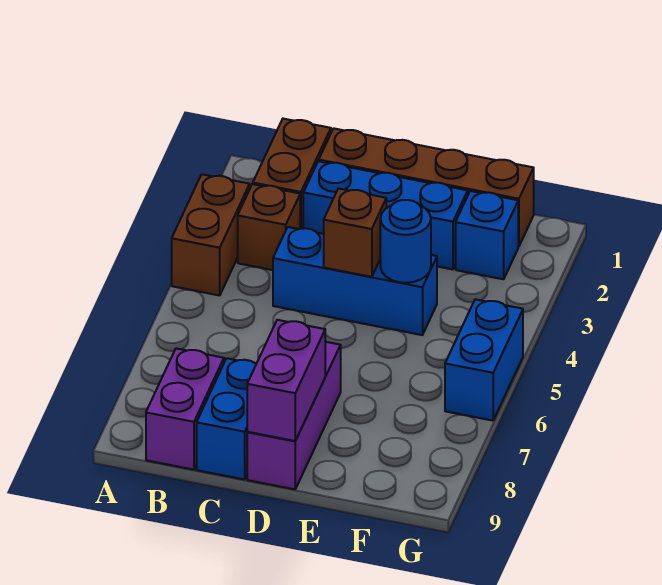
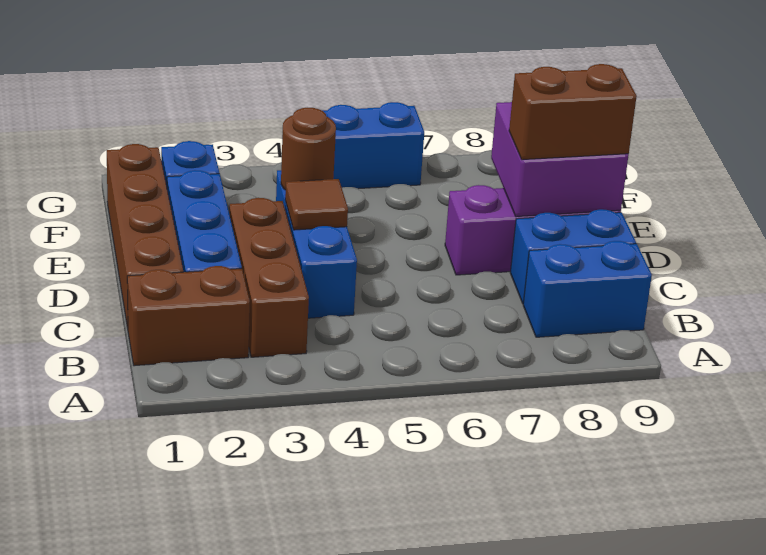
brown brick A3:A4 level 1 -> brown brick D8:D9 level 3
brown brick B3 level 1 -> brown brick B3:D3 level 1
purple brick B8:B9 level 1 -> blue brick B8:B9 level 1
brown brick D4 level 2 -> brown tile D4 level 2
purple brick D8:D9 level 2 -> purple brick D8:E9 level 2
blue round brick E4 level 2 -> brown round brick E4 level 2

